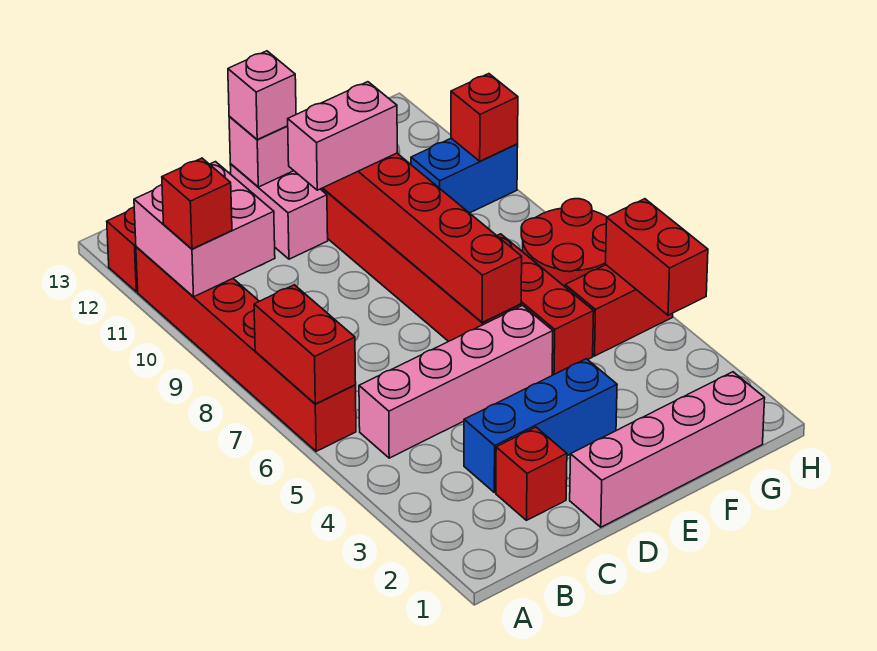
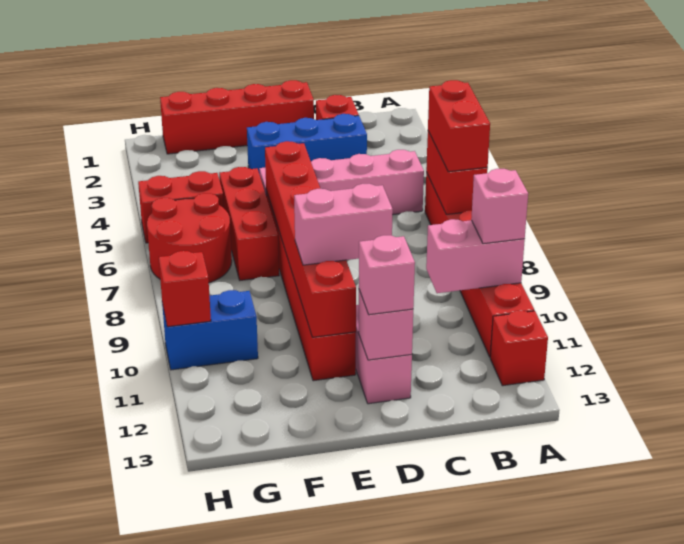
pink brick A10:B11 level 2 -> pink brick A10:B10 level 2
red brick A10 level 3 -> pink brick A10 level 3
pink brick D1:G1 level 1 -> red brick D1:G1 level 1
red brick H4:H5 level 2 -> red brick A6:A7 level 3

